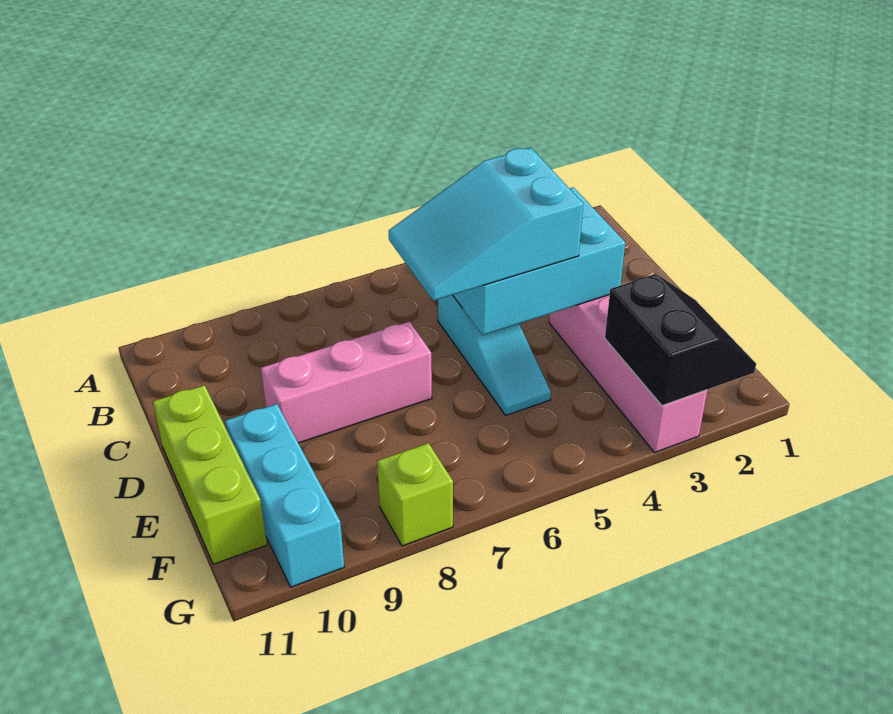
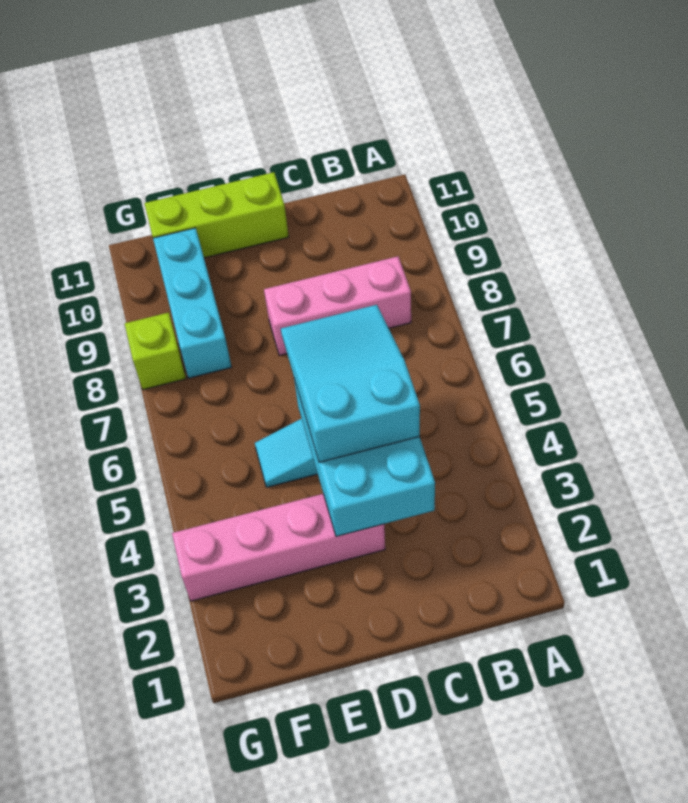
pink brick D7:D9 level 1 -> pink brick B8:D8 level 1
cyan brick E10:G10 level 1 -> cyan brick F8:F10 level 1
black slope F2:G3 level 2 top 3 -> none

